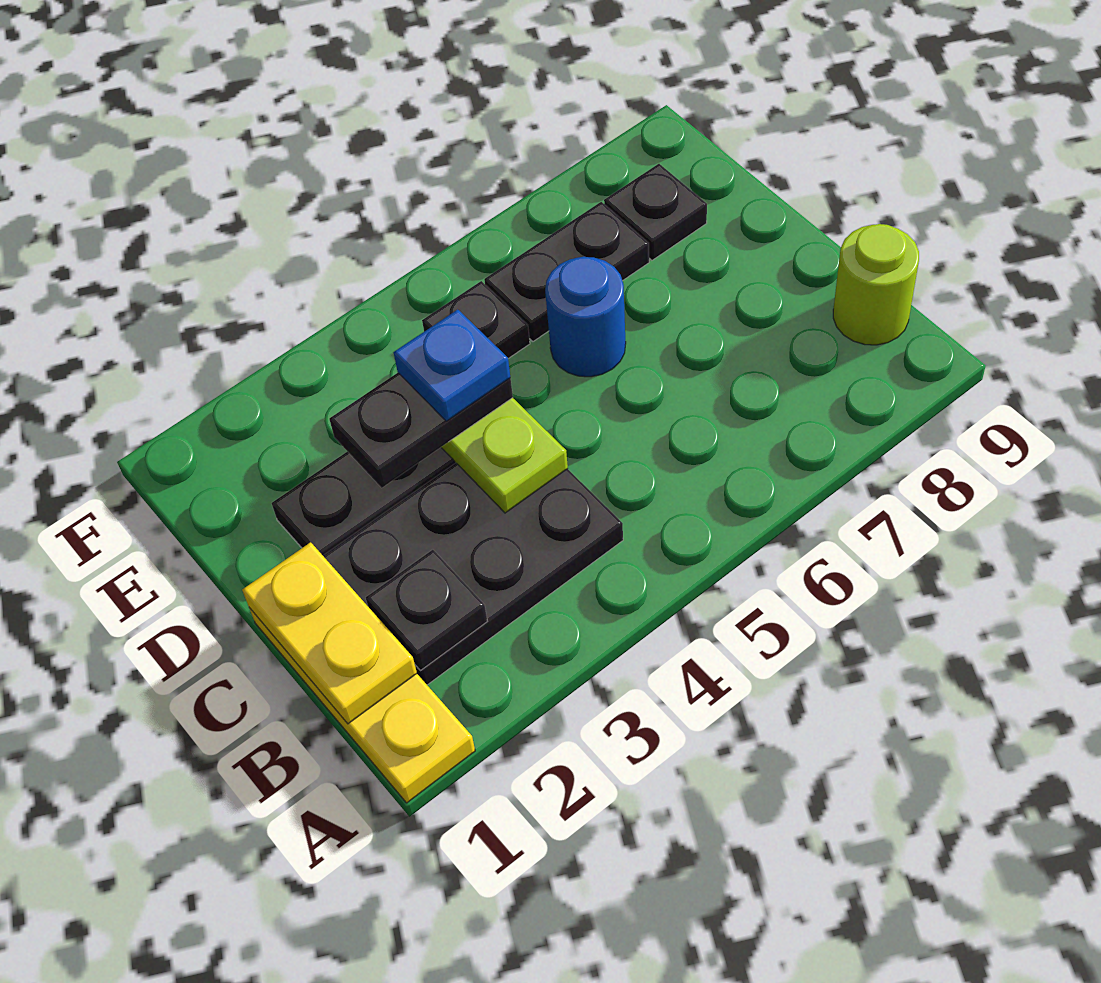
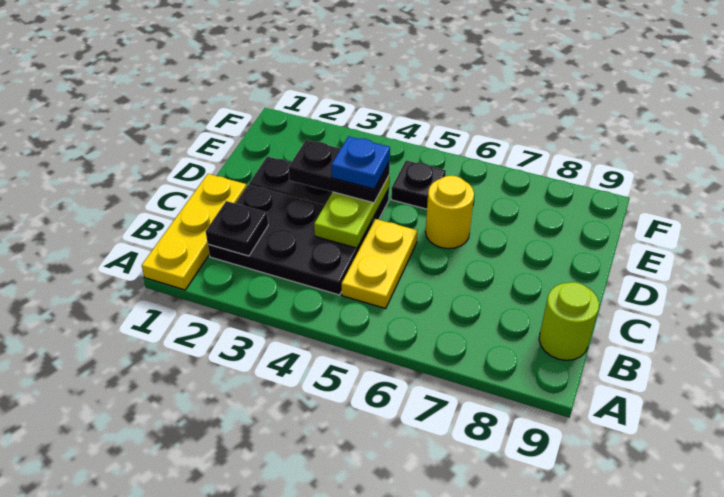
yellow plate B1:C1 level 2 -> yellow plate B5:C5 level 1
blue round brick D6 level 1 -> yellow round brick D6 level 1
black plate E6:E7 level 1 -> none
black plate E8 level 1 -> none

